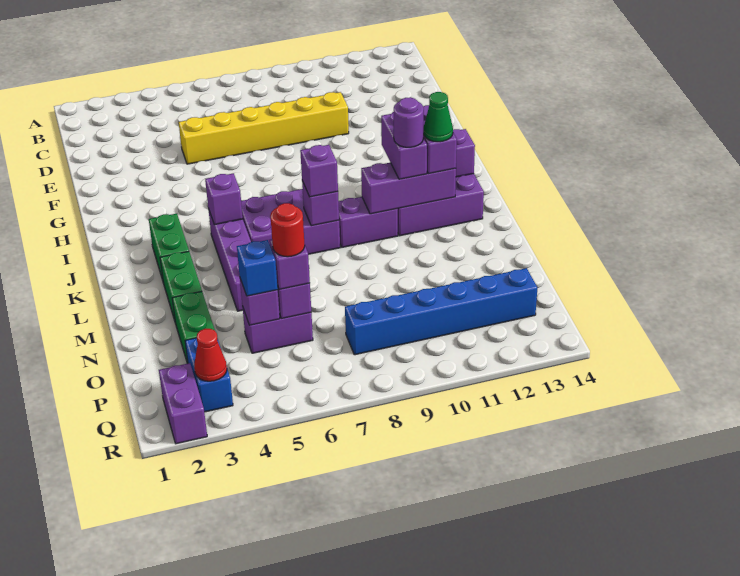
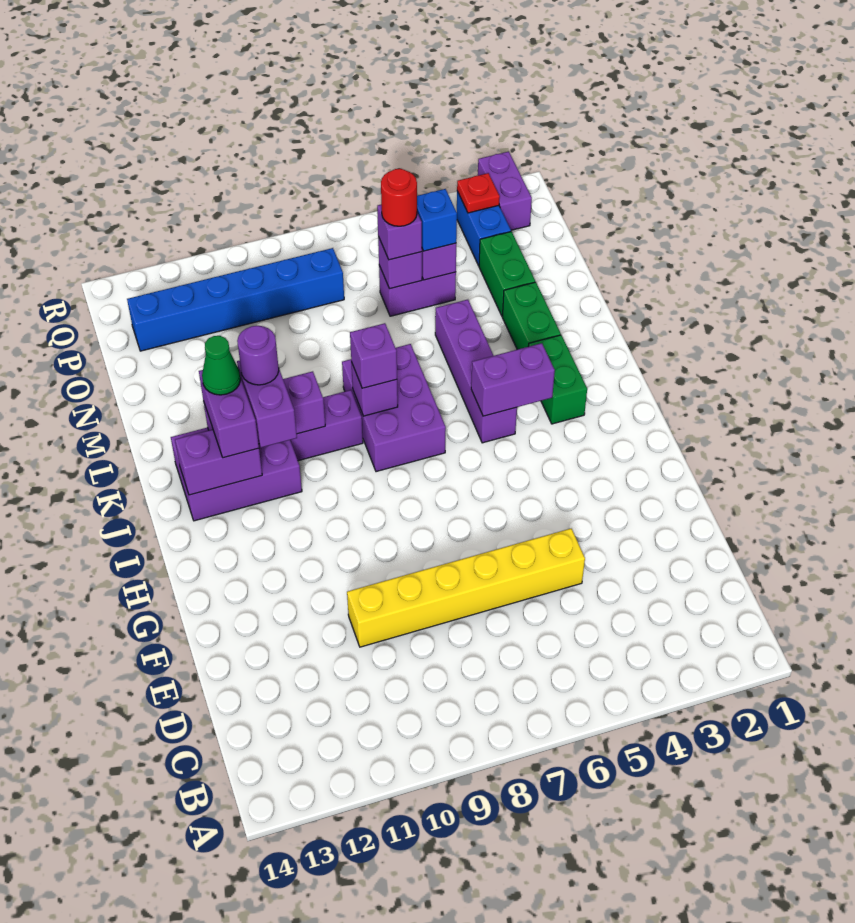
purple brick J5 level 2 -> purple brick J4:J5 level 2
purple brick J6:K8 level 1 -> purple brick J7:L8 level 1
red cone Q3 level 2 -> red plate Q3 level 2

